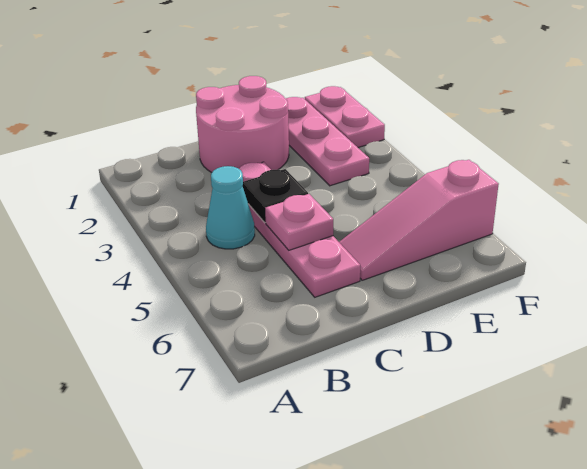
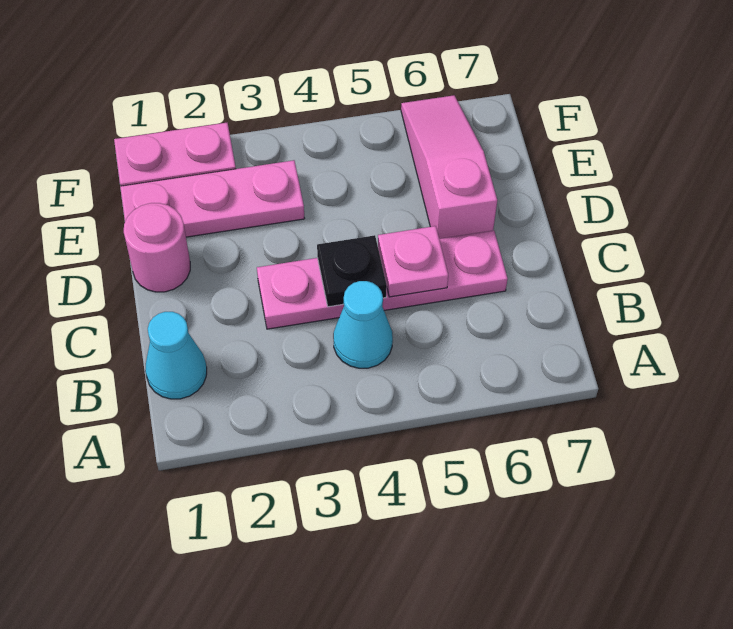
none -> cyan cone B1 level 1
pink round brick C1:D2 level 1 -> pink round brick D1 level 1
pink slope D6:F6 level 1 top F -> pink slope D6:F6 level 1 top D

